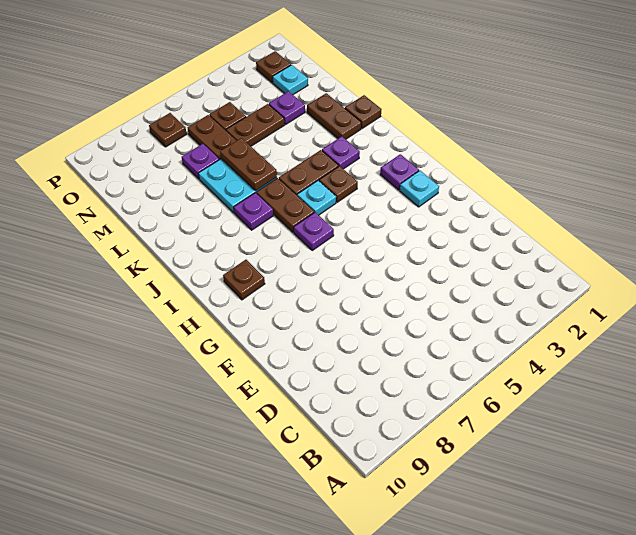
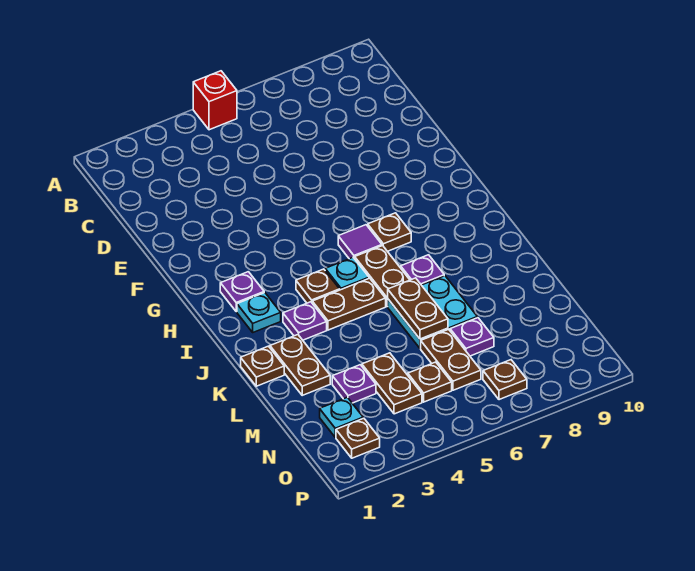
none -> red brick A5 level 1
cyan plate G2 level 1 -> cyan plate I2 level 1
purple plate H6 level 1 -> purple tile H6 level 1
brown plate H9 level 1 -> brown plate H7 level 1
brown plate M4:M5 level 1 -> brown plate M4:N4 level 1

